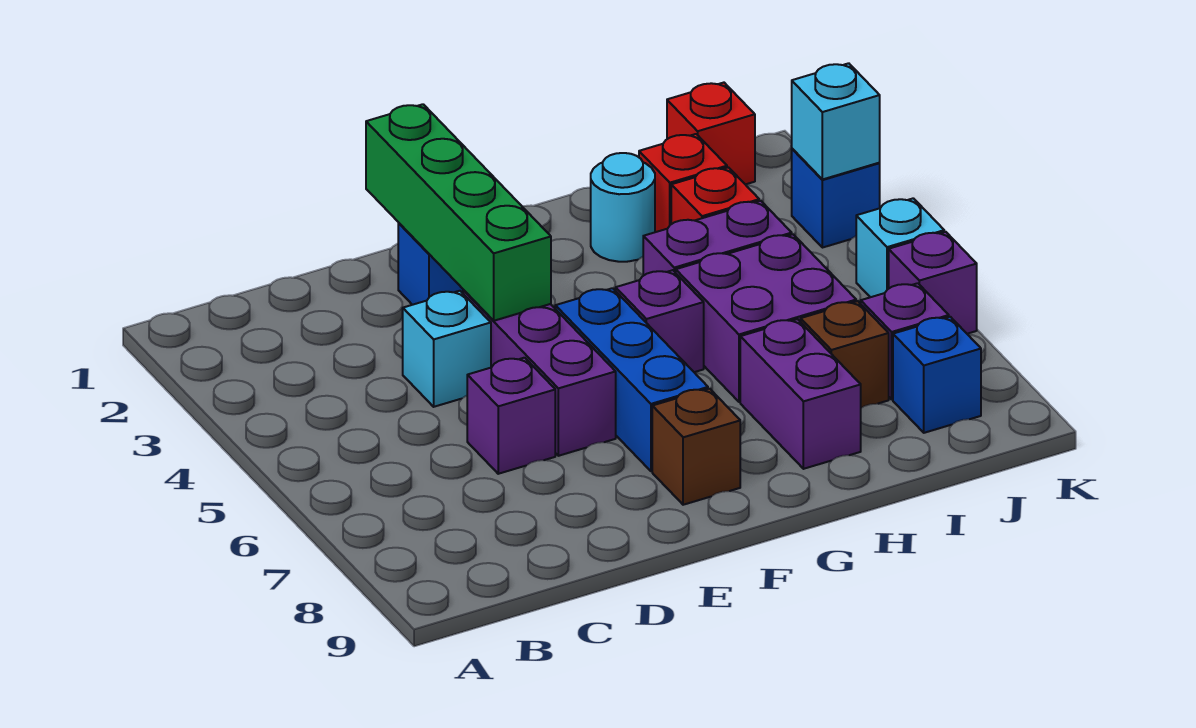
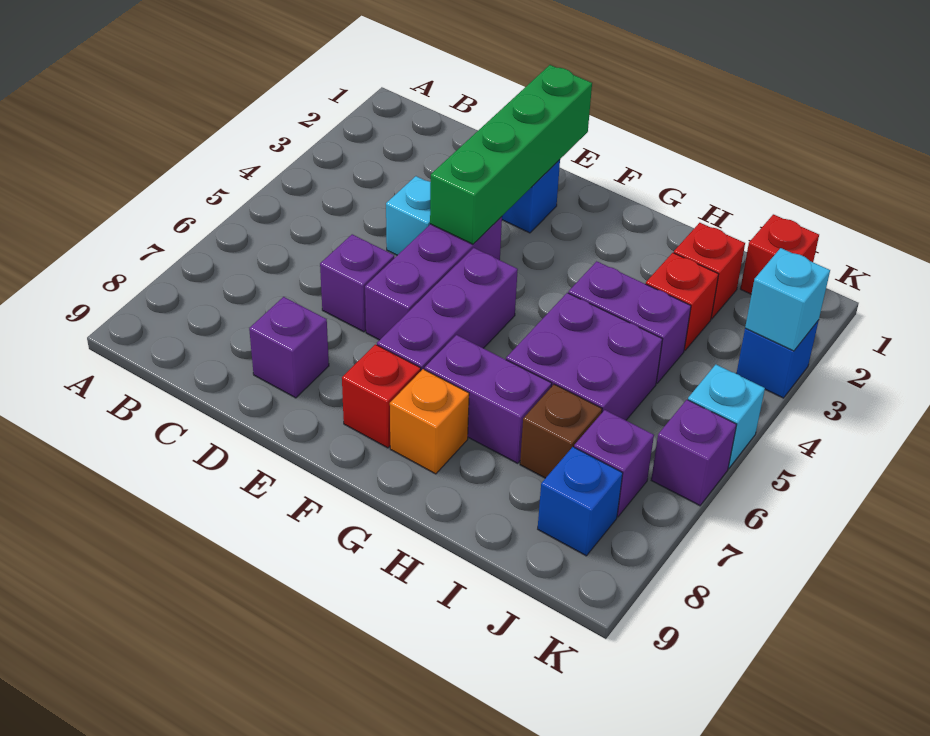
blue brick F5:F7 level 1 -> purple brick F5:F7 level 1
brown brick F8 level 1 -> red brick F8 level 1
purple brick G5 level 1 -> purple brick D8 level 1
none -> orange brick G8 level 1
cyan round brick H2 level 1 -> none
purple brick H7:H8 level 1 -> purple brick G7:H7 level 1

